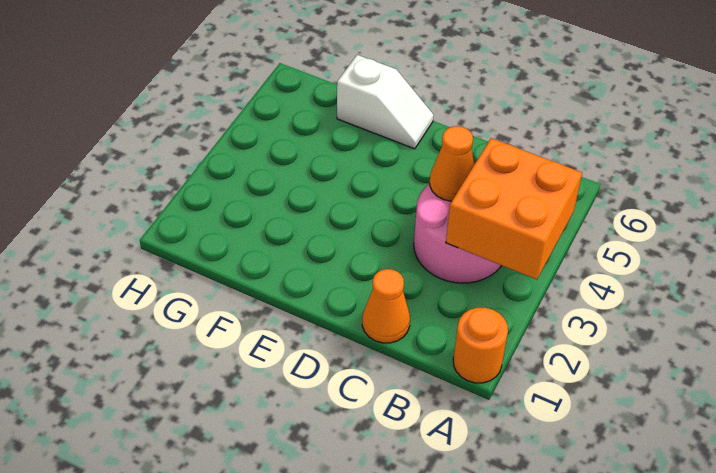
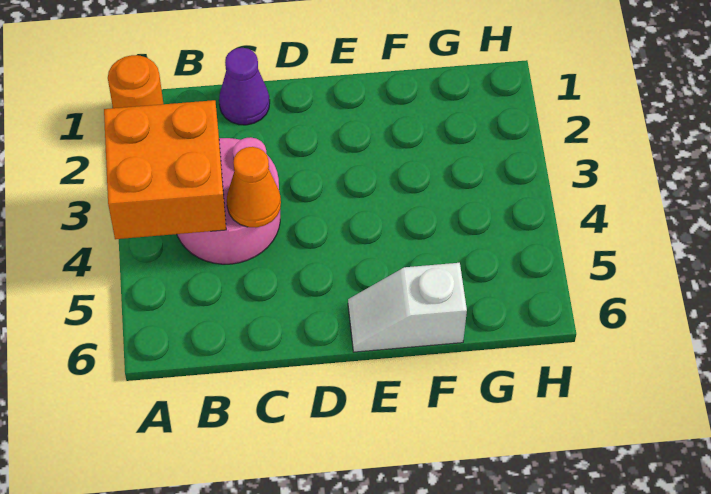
orange cone C1 level 1 -> purple cone C1 level 1

